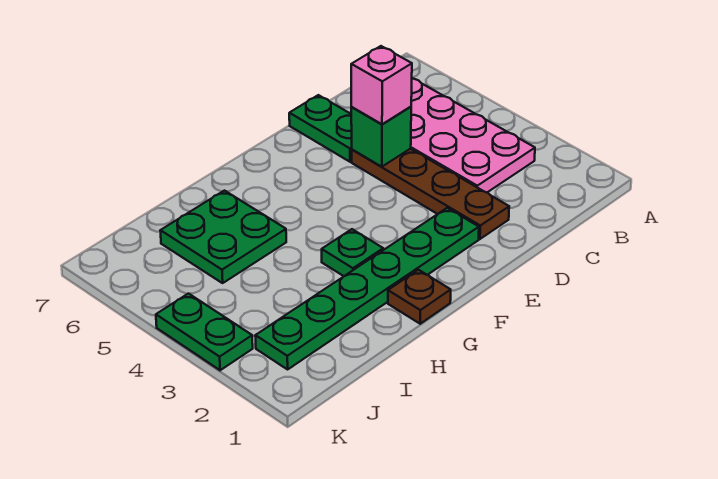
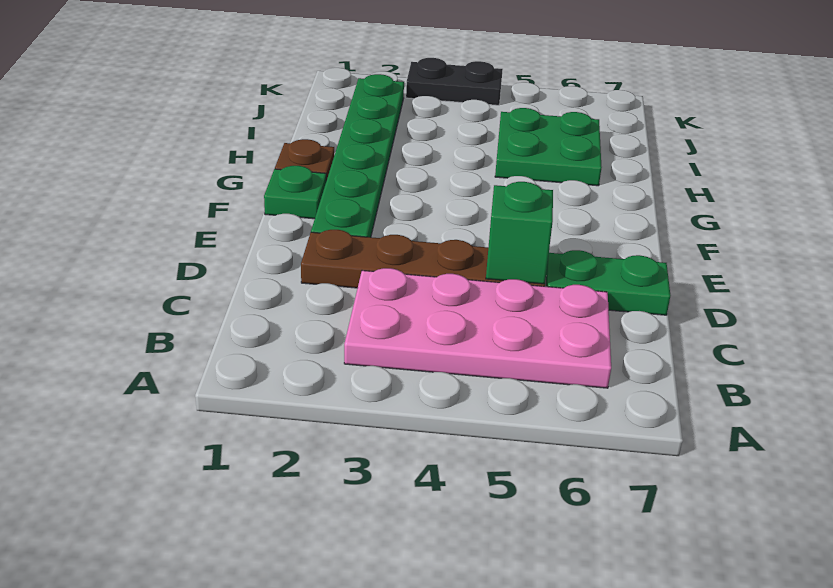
pink brick D5 level 3 -> none
green plate G3 level 1 -> green plate F1 level 1
green plate K3:K4 level 1 -> black plate K3:K4 level 1

